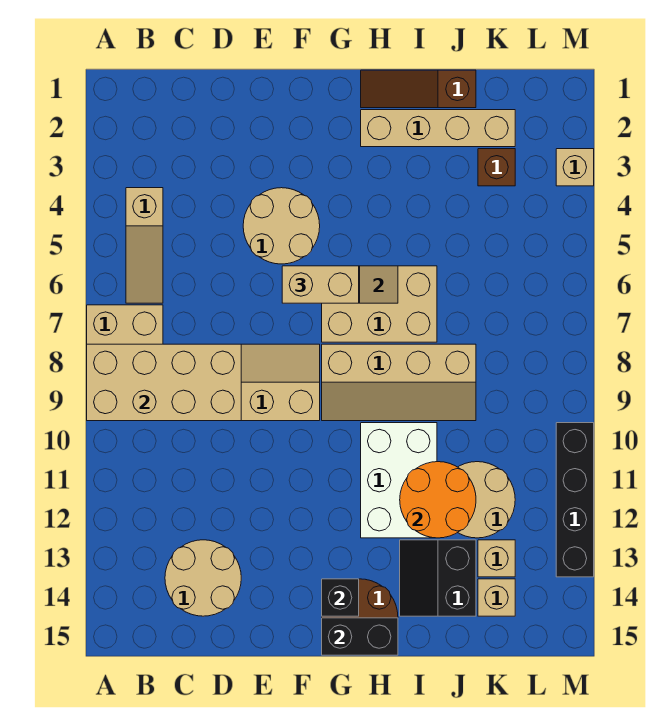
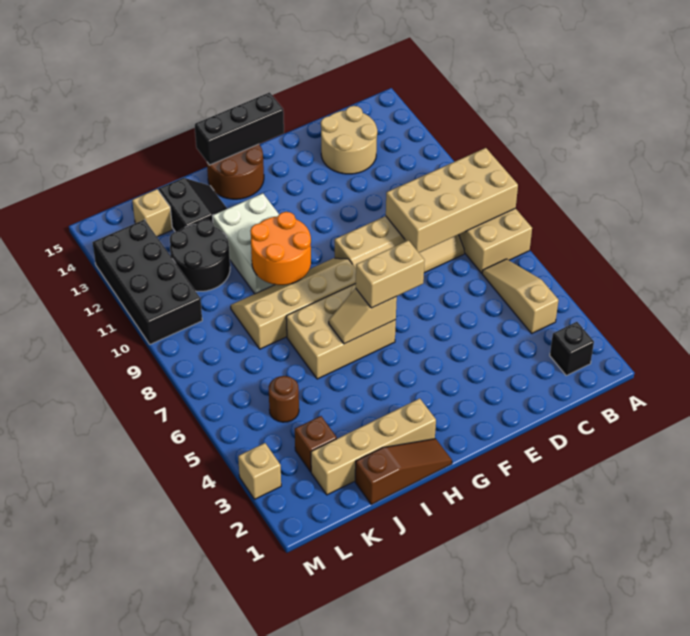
tan round brick E4:F5 level 1 -> none
black brick G14 level 2 -> black brick B2 level 1
black brick G15:H15 level 2 -> black brick F15:H15 level 2
orange round brick I11:J12 level 2 -> orange round brick H9:I10 level 2
tan round brick J11:K12 level 1 -> black round brick J11:K12 level 1
none -> brown round brick K5 level 1
tan brick K13 level 1 -> none
black brick M10:M13 level 1 -> black brick L10:M13 level 1

